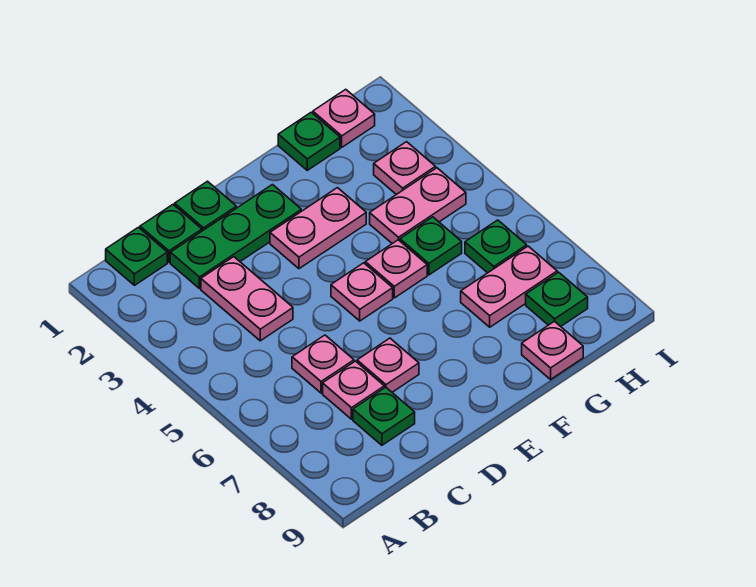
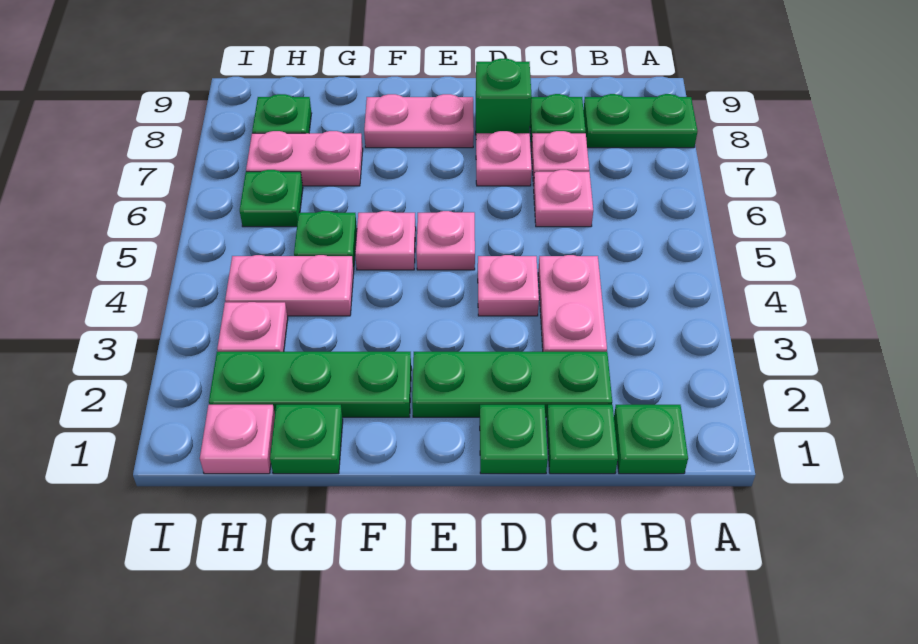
none -> green plate A8:B8 level 1
none -> green brick D8 level 1
pink plate E3:F3 level 1 -> pink plate E8:F8 level 1
none -> green plate F2:H2 level 1
pink plate G9 level 1 -> pink plate D4 level 1

